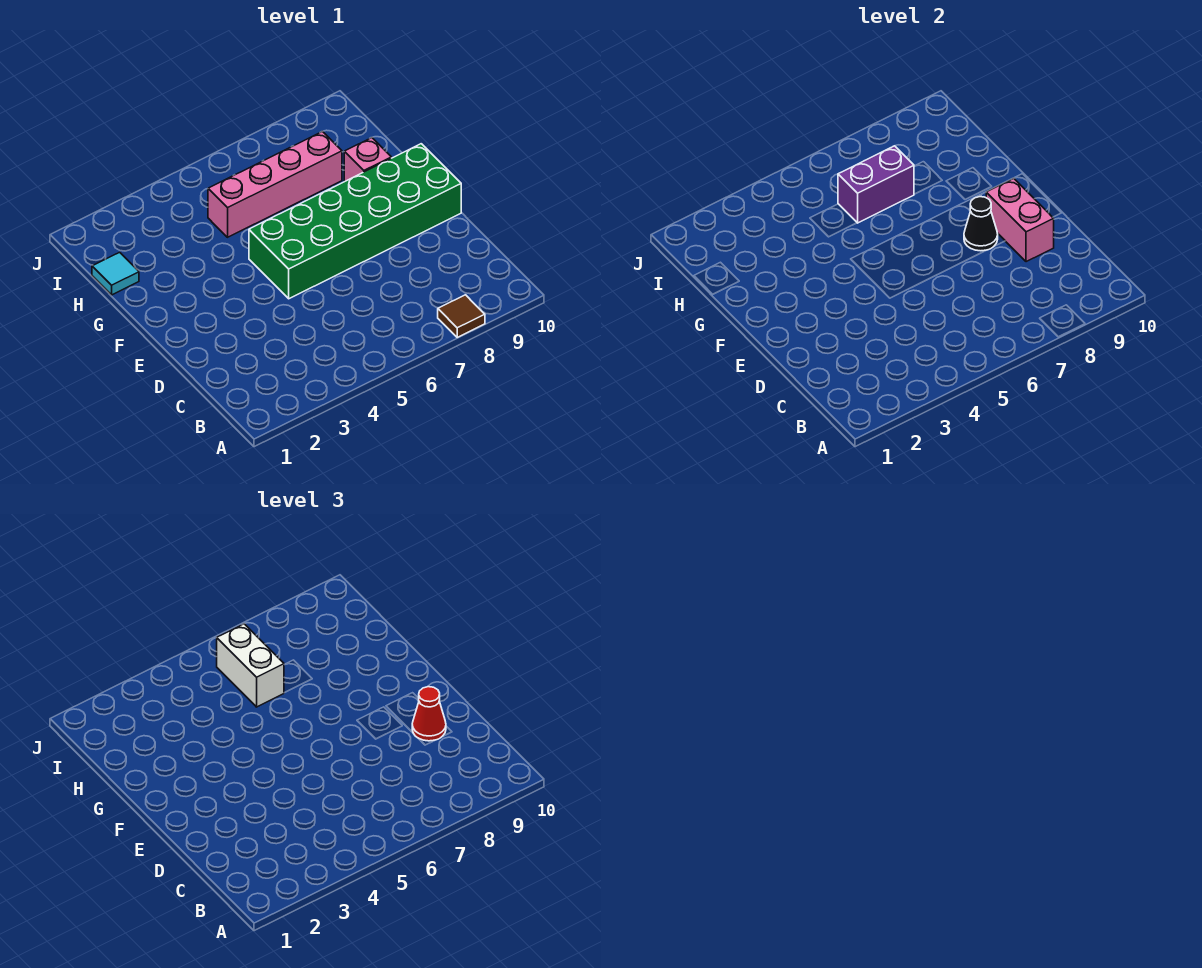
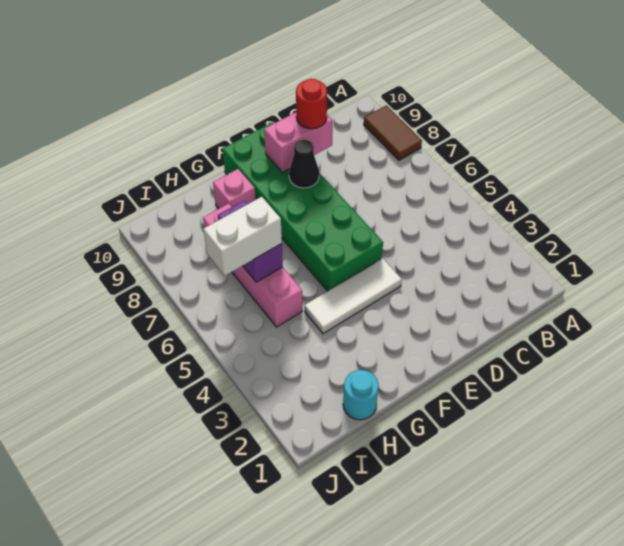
brown tile A8 level 1 -> brown tile A8:A9 level 1
red cone D9 level 3 -> red round brick D9 level 3
none -> white tile E4:G4 level 1
cyan tile H1 level 1 -> cyan round brick H1 level 1

